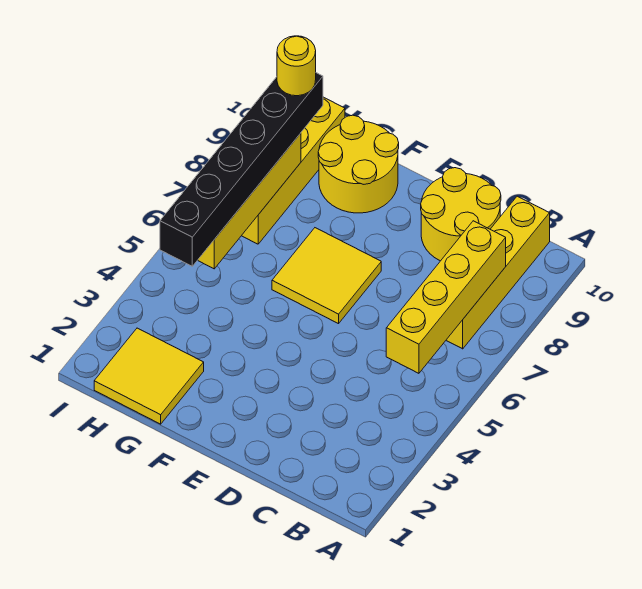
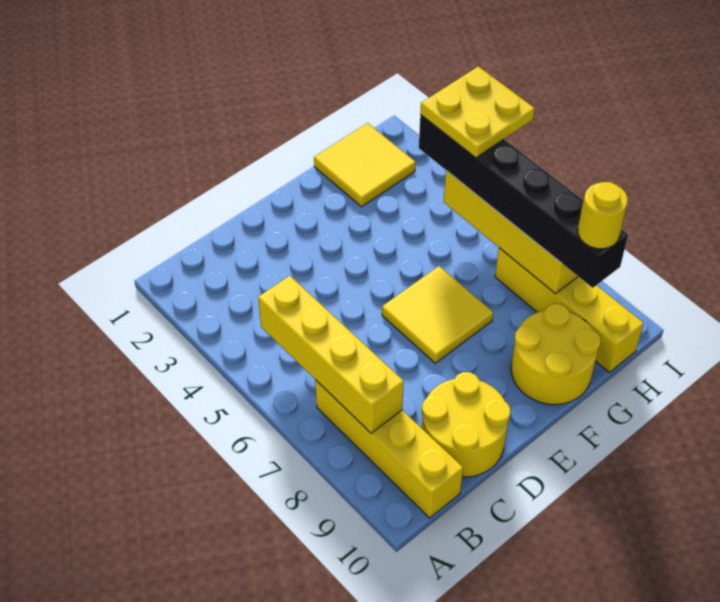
none -> yellow plate H4:I5 level 4

